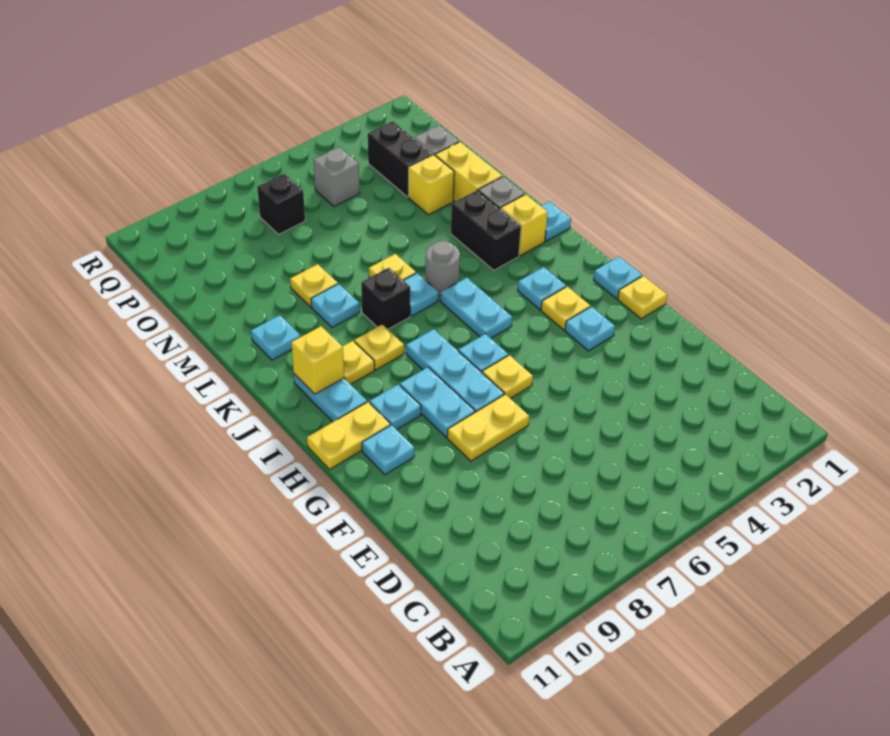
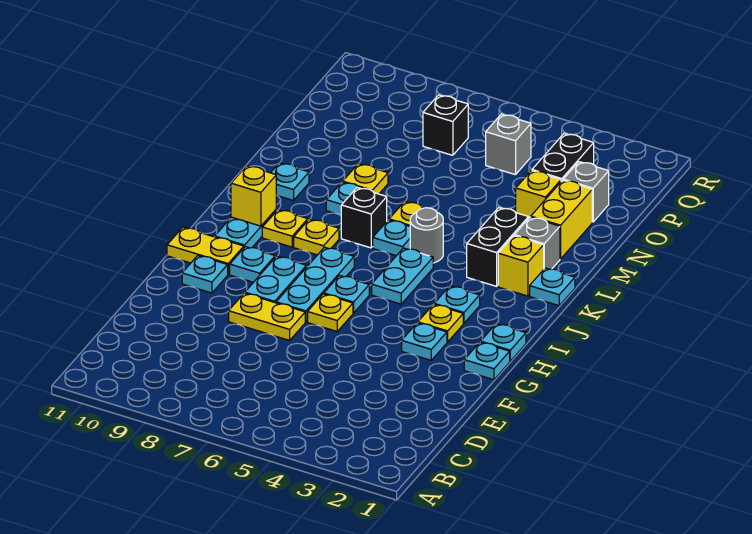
yellow plate G1 level 1 -> cyan plate G1 level 1

